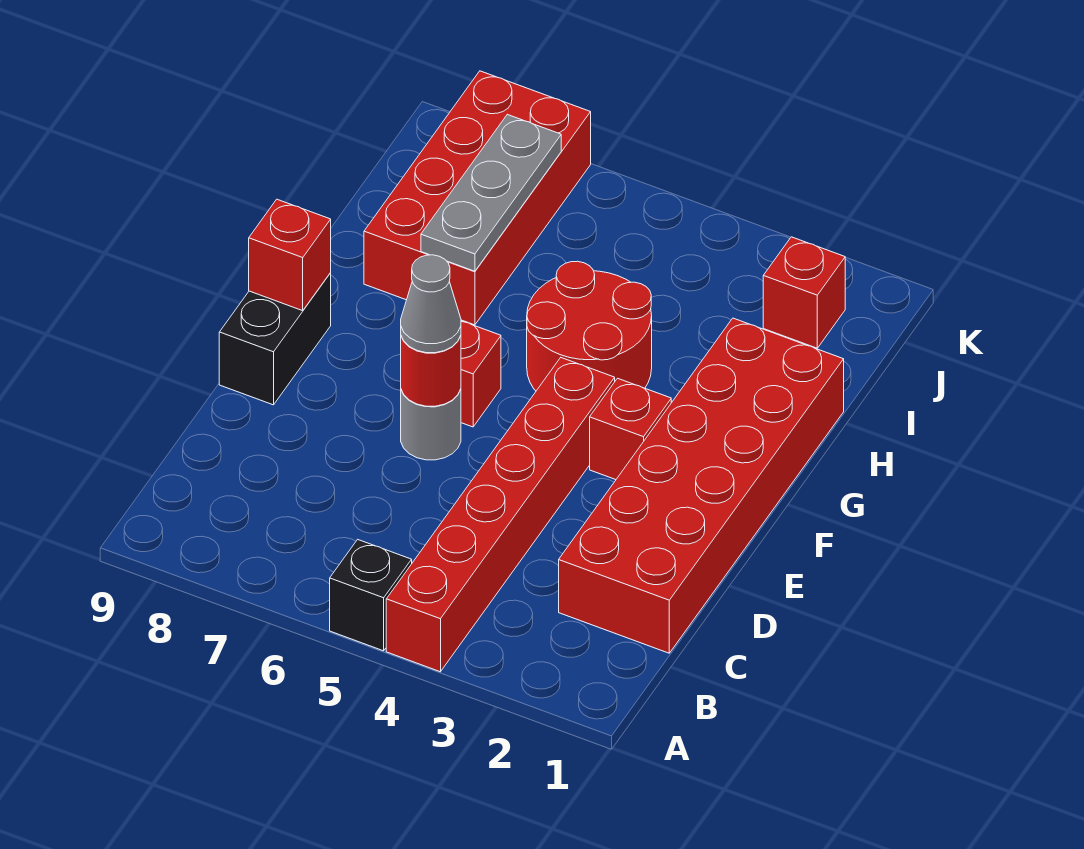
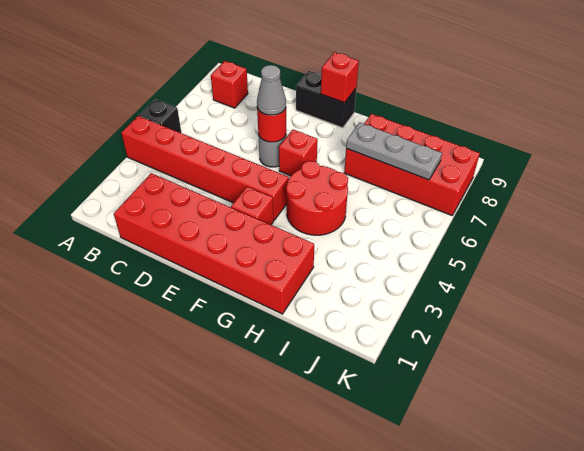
red brick J2 level 1 -> red brick B8 level 1

